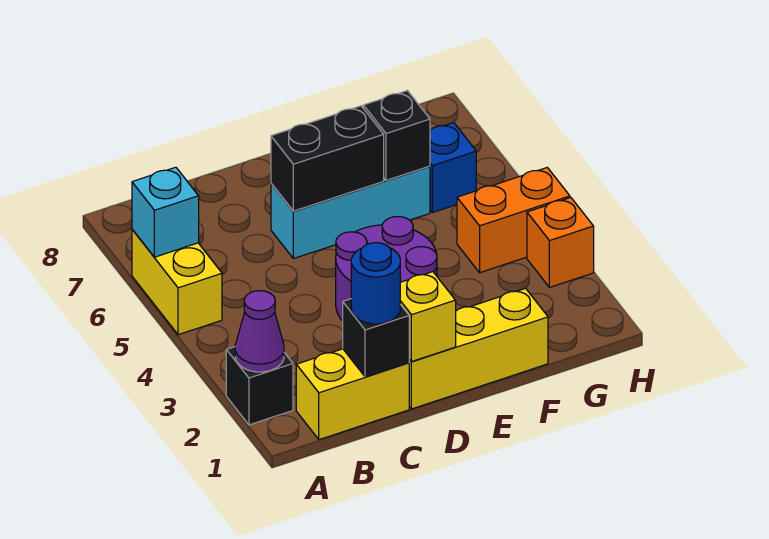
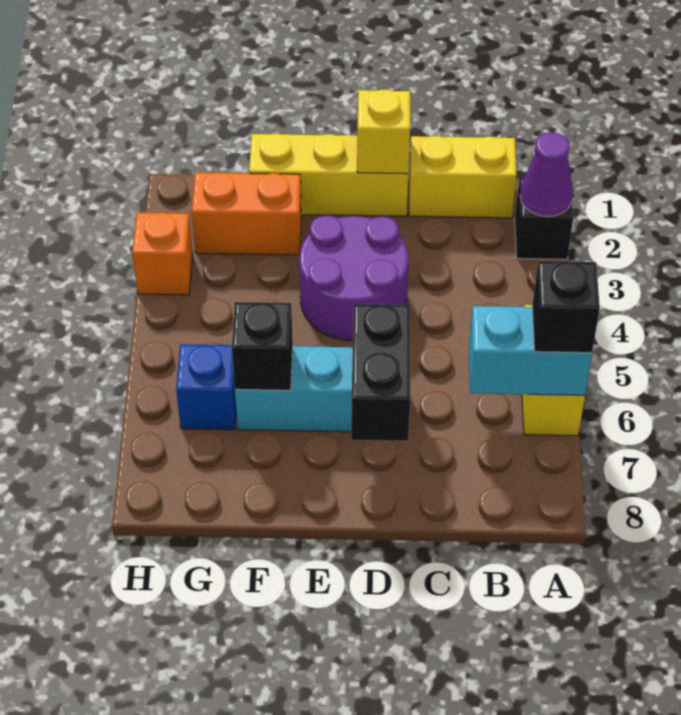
cyan brick A6 level 2 -> cyan brick A6:B6 level 2
black brick C1 level 2 -> black brick A6 level 3
blue round brick C1 level 3 -> none
black brick D6:E6 level 2 -> black brick D6:D7 level 2
orange brick G4:H4 level 1 -> orange brick F2:G2 level 1

